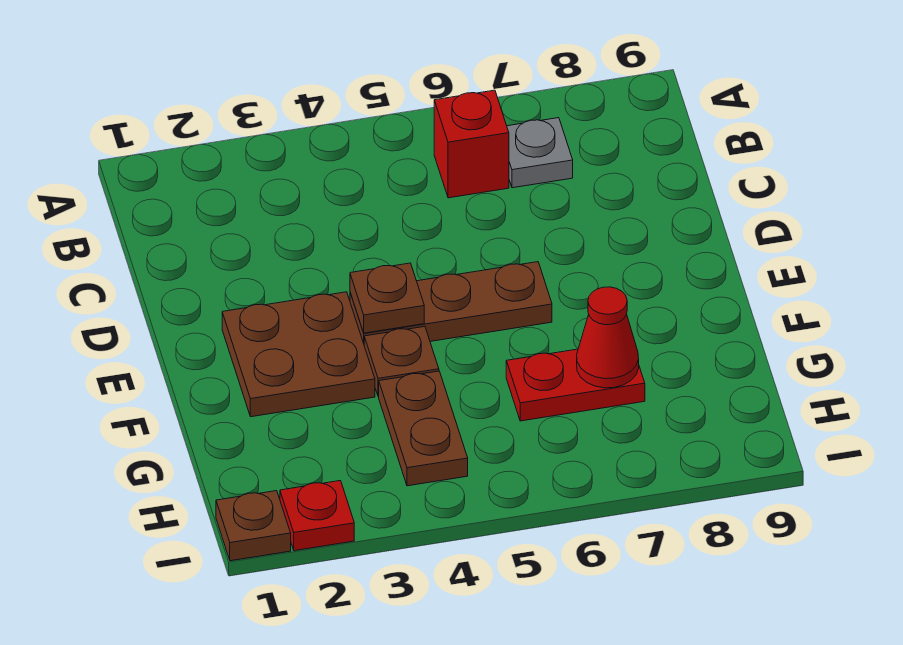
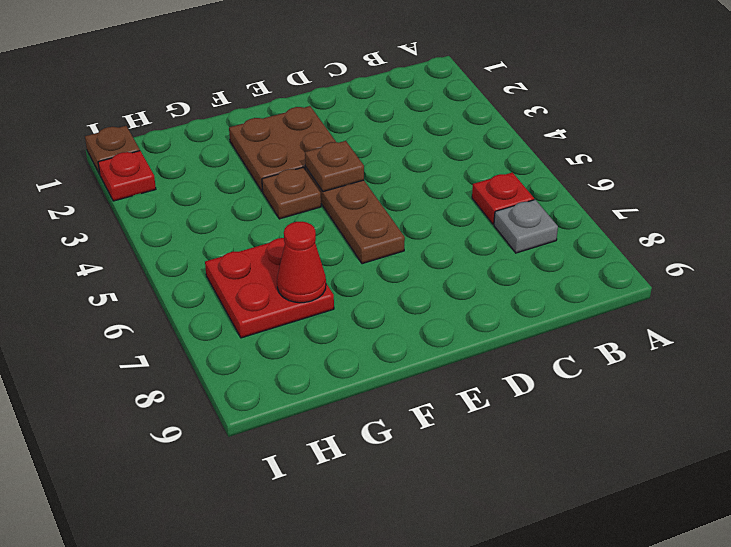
red brick B6 level 1 -> red plate B6 level 1
brown plate G4:H4 level 1 -> none
red plate G6:G7 level 1 -> red plate G6:H7 level 1

